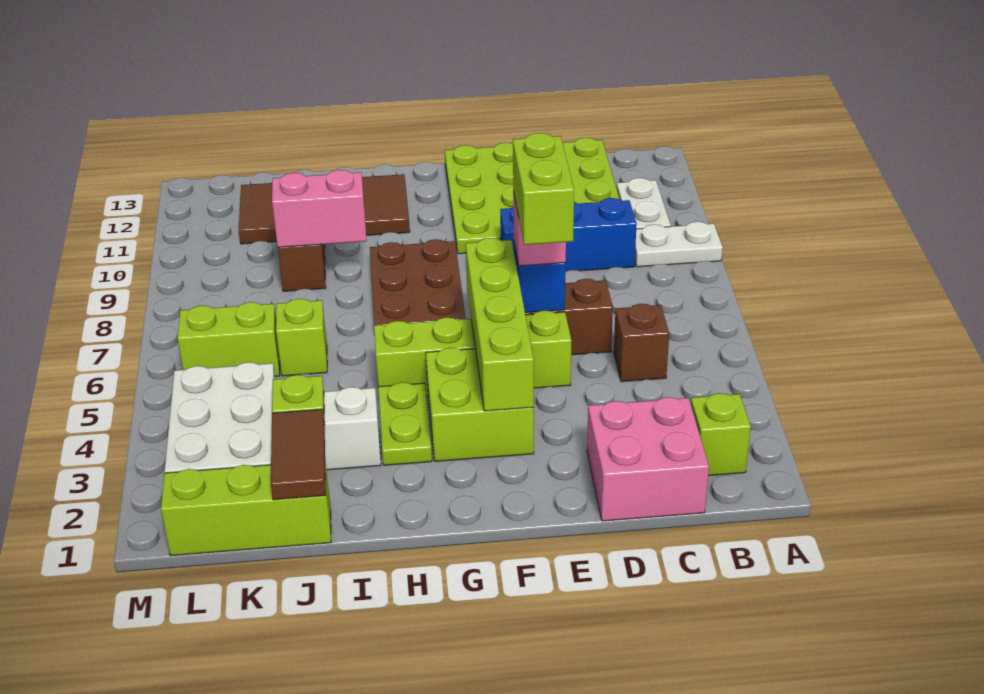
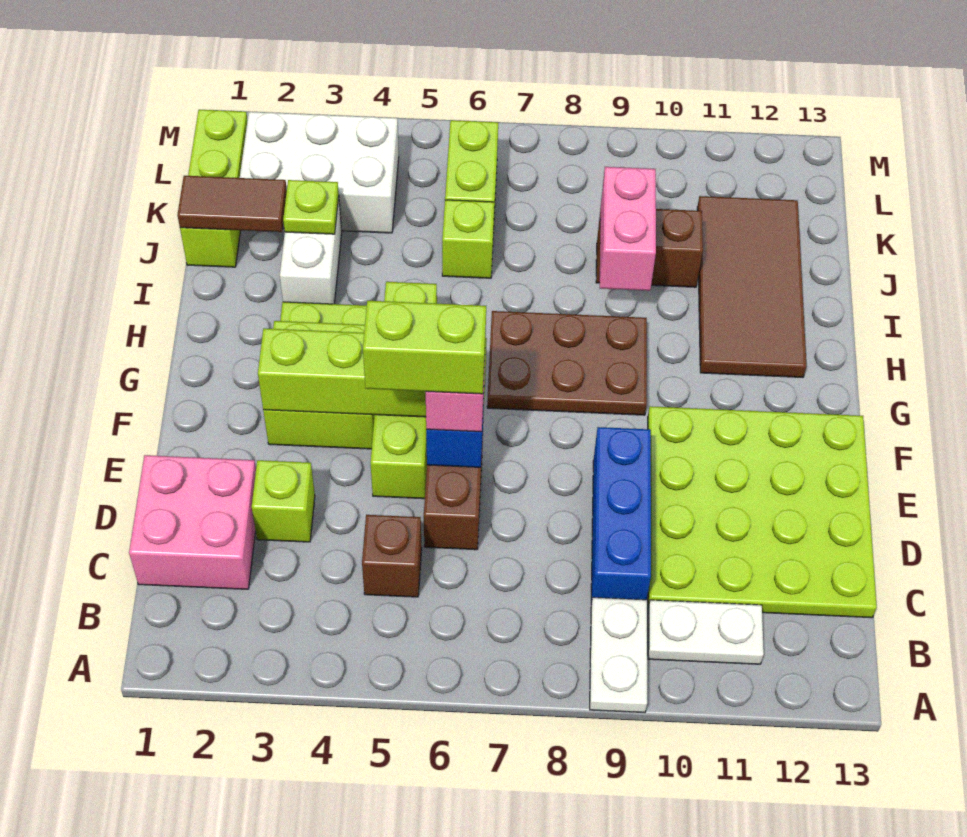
lime brick B2 level 1 -> lime brick D3 level 1

